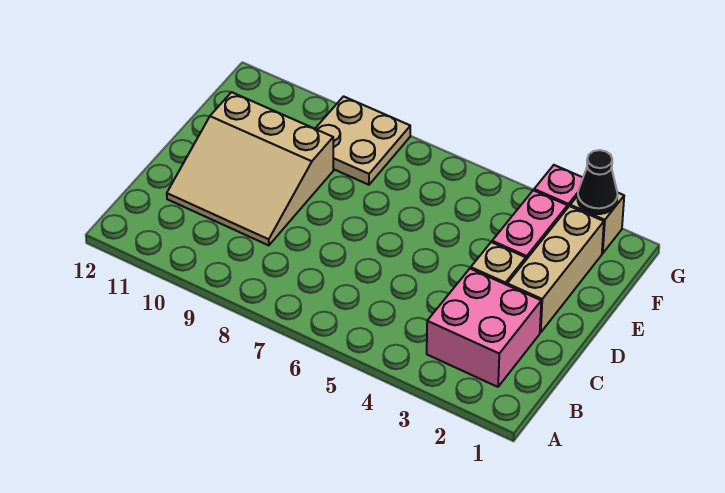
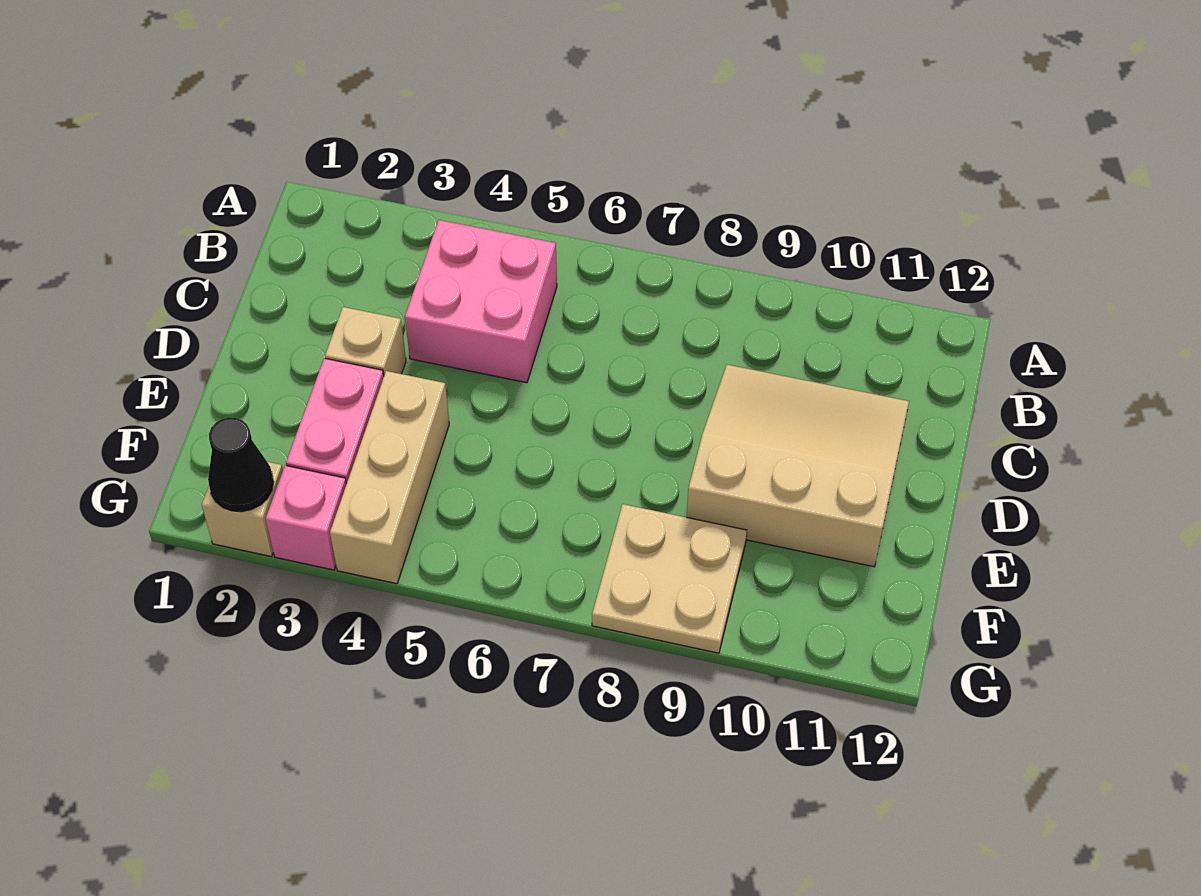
pink brick B2:C3 level 1 -> pink brick B4:C5 level 1
tan brick D2:F2 level 1 -> tan brick E4:G4 level 1

